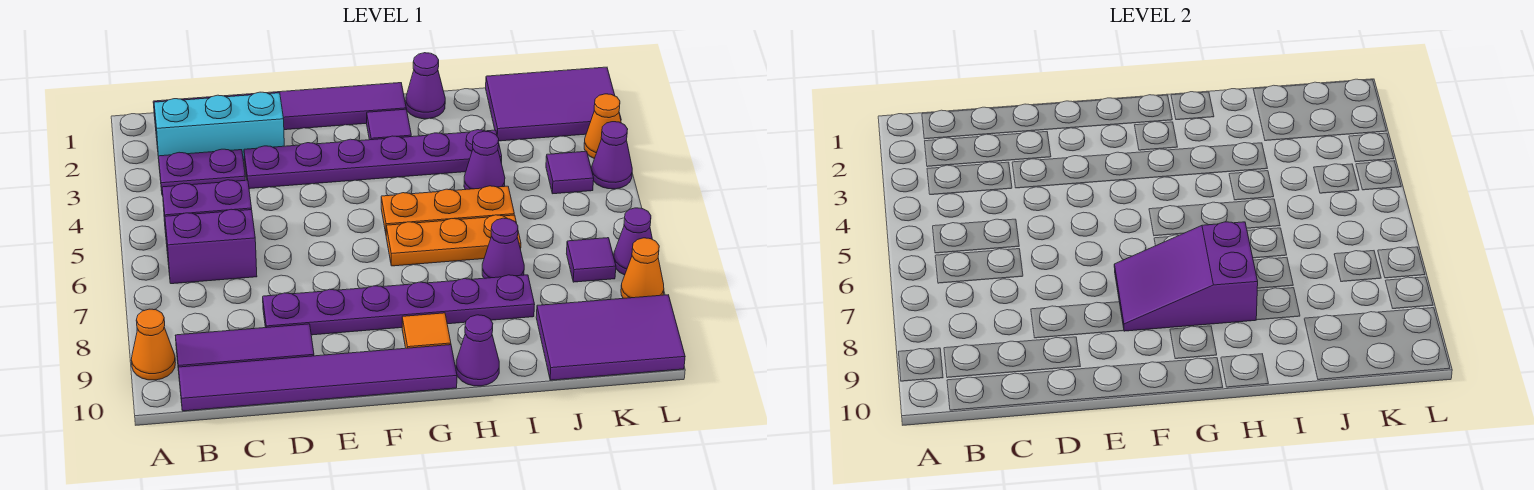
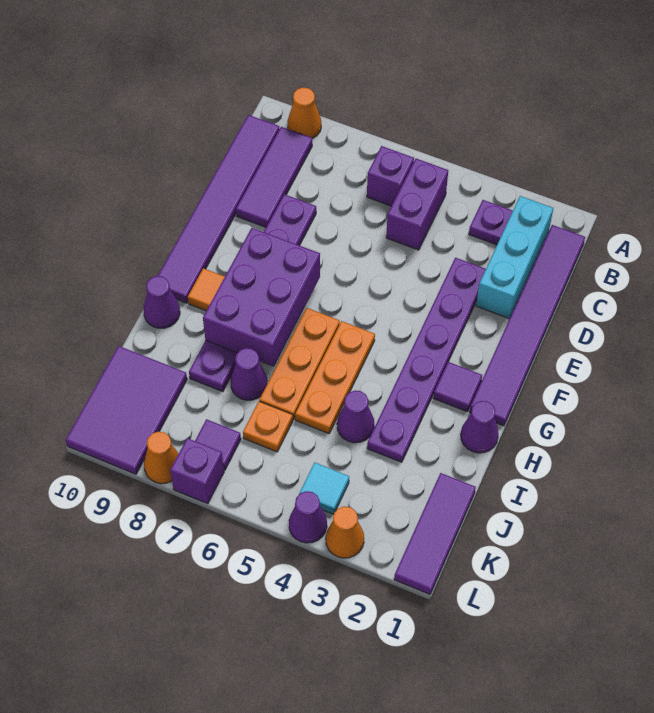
purple plate B3:C3 level 1 -> purple plate B3 level 1
purple brick B6:C6 level 1 -> purple brick B6 level 1
purple slope F7:H8 level 2 top H -> purple brick F7:H8 level 2
purple tile J1:L2 level 1 -> purple tile J1:L1 level 1
none -> orange plate J6 level 1
purple tile K4 level 1 -> cyan tile K4 level 1
purple cone L7 level 1 -> purple brick L7 level 1

